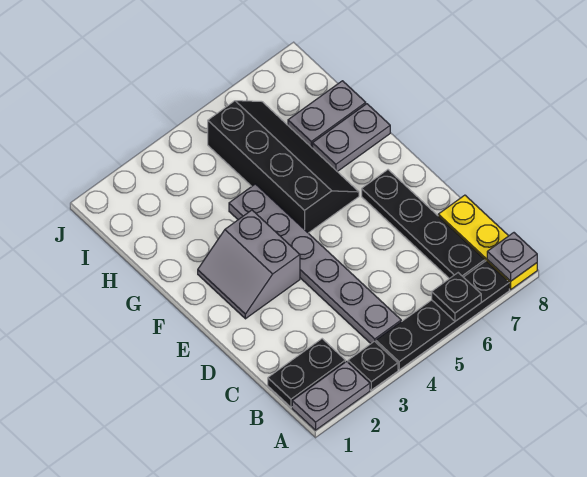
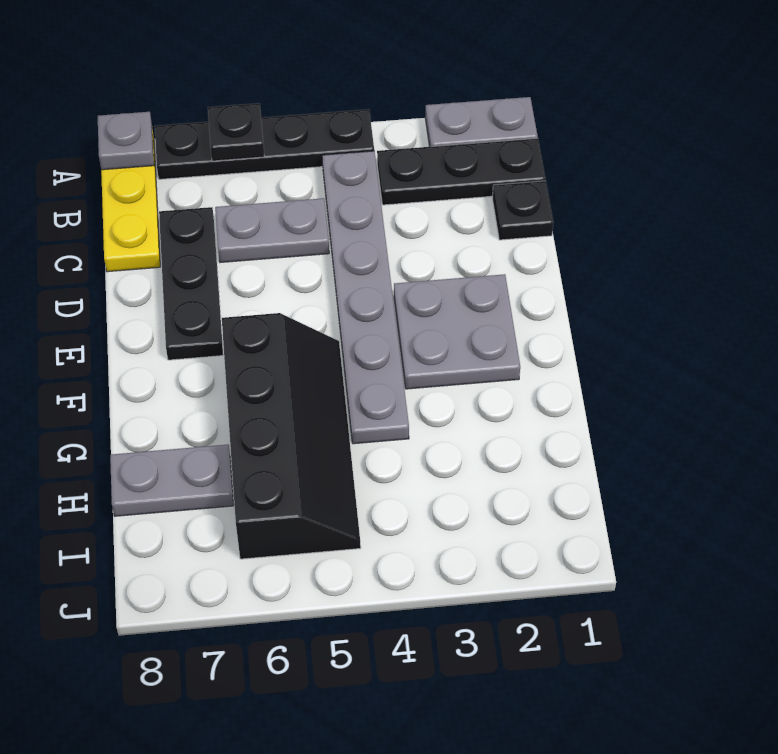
black plate A3 level 1 -> black plate C1 level 1
black plate B1:B2 level 1 -> black plate B1:B3 level 1
black plate B7:E7 level 1 -> black plate C7:E7 level 1
grey slope E2:F3 level 1 top 3 -> grey plate E2:F3 level 1
black slope F5:I6 level 1 top 5 -> black slope F5:I6 level 1 top 6
grey plate G7:G8 level 1 -> grey plate C5:C6 level 1

